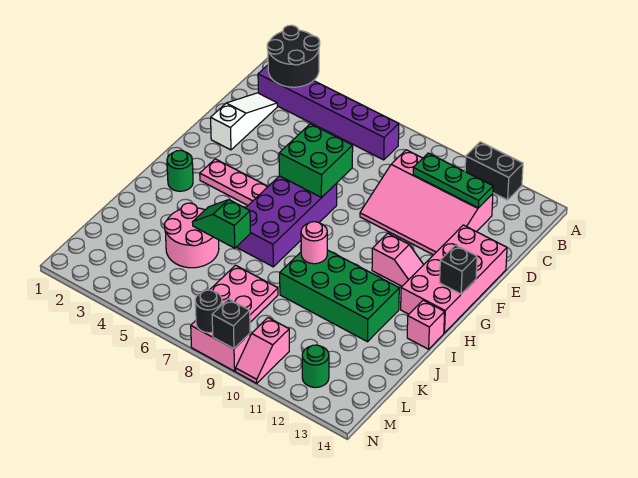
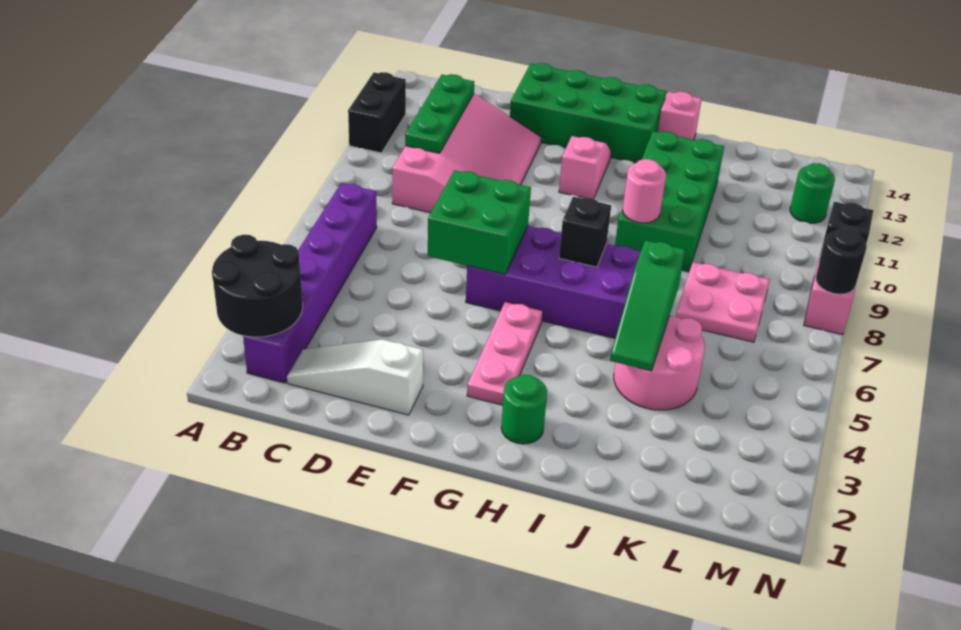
pink brick E13:H14 level 1 -> green brick E13:H14 level 1
black brick G14 level 2 -> black brick H7 level 2
green slope J5:J6 level 2 top 6 -> green slope J4:J6 level 2 top 6
pink slope M10:N10 level 1 top M -> none

